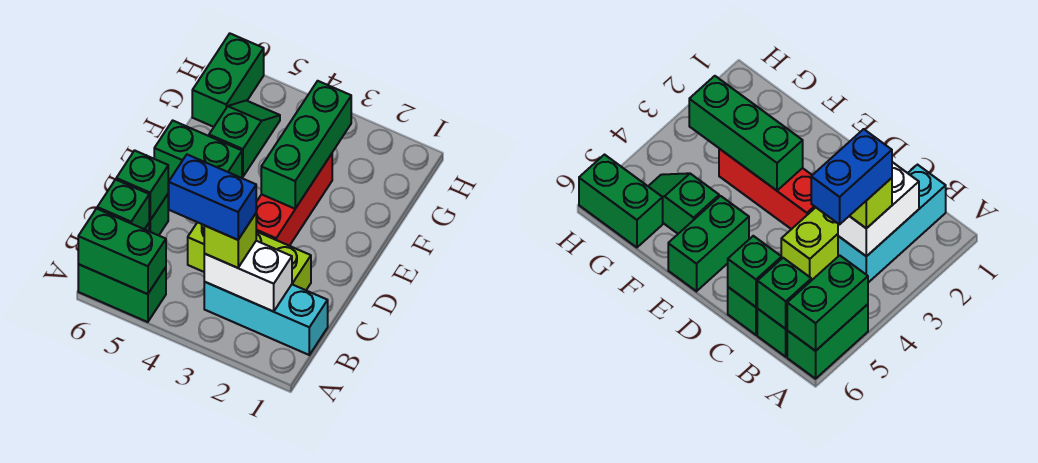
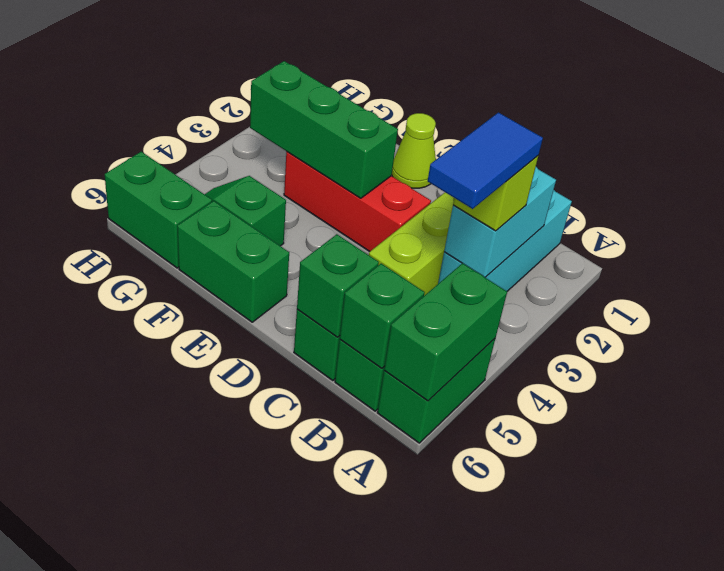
white brick B2:B3 level 2 -> cyan brick B2:B3 level 2
blue brick B3:B4 level 4 -> blue tile B3:B4 level 4
none -> lime cone E1 level 1
green brick E5:E6 level 1 -> green brick E6:F6 level 1

